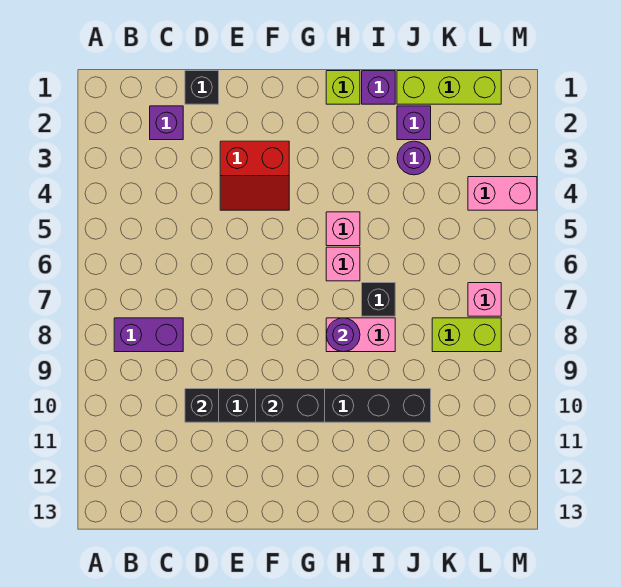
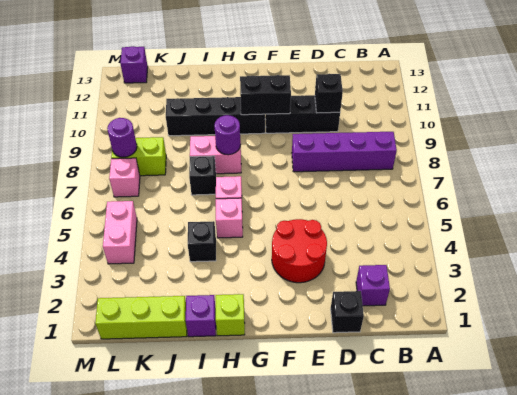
purple brick B8:C8 level 1 -> purple brick B8:E8 level 1
red slope E3:F4 level 1 top 3 -> red round brick E3:F4 level 1
none -> black brick I4 level 1
purple brick J2 level 1 -> purple brick L13 level 1
purple round brick J3 level 1 -> purple round brick L8 level 2
pink brick L4:M4 level 1 -> pink brick L4:L5 level 1

